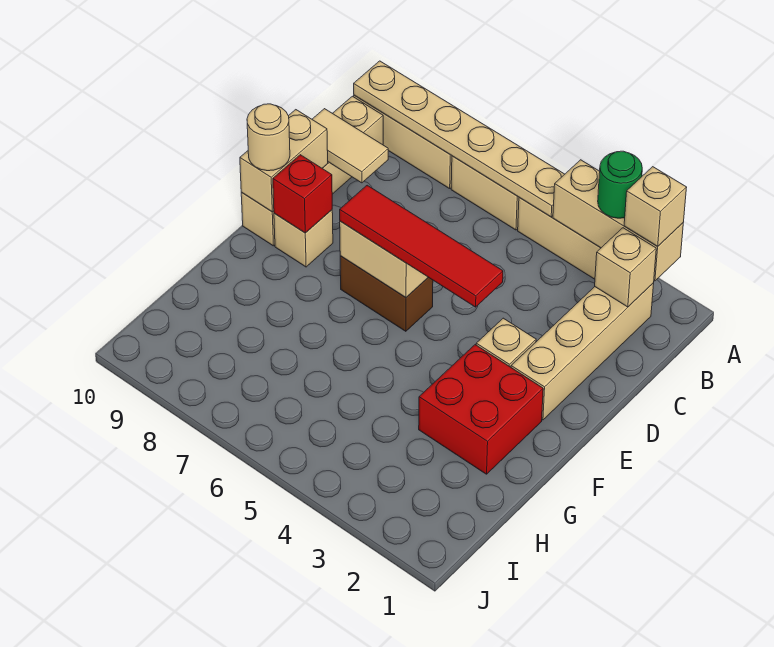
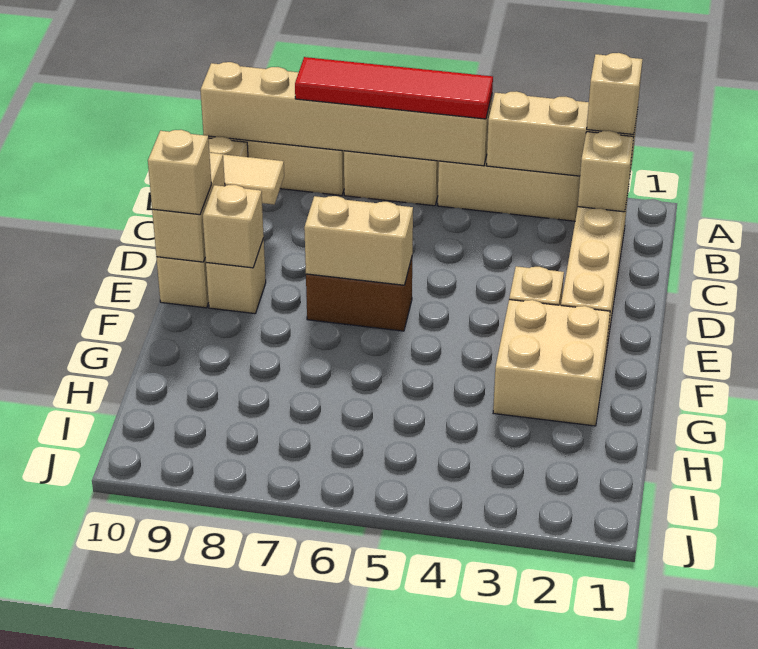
green round brick A3 level 3 -> none
tan plate A5:A10 level 2 -> tan brick A5:A10 level 2
red tile E4:E7 level 3 -> red tile A5:A8 level 3
red brick E9 level 2 -> tan brick E9 level 2
tan round brick E10 level 3 -> tan brick E10 level 3
red brick F2:G3 level 1 -> tan brick F2:G3 level 1

